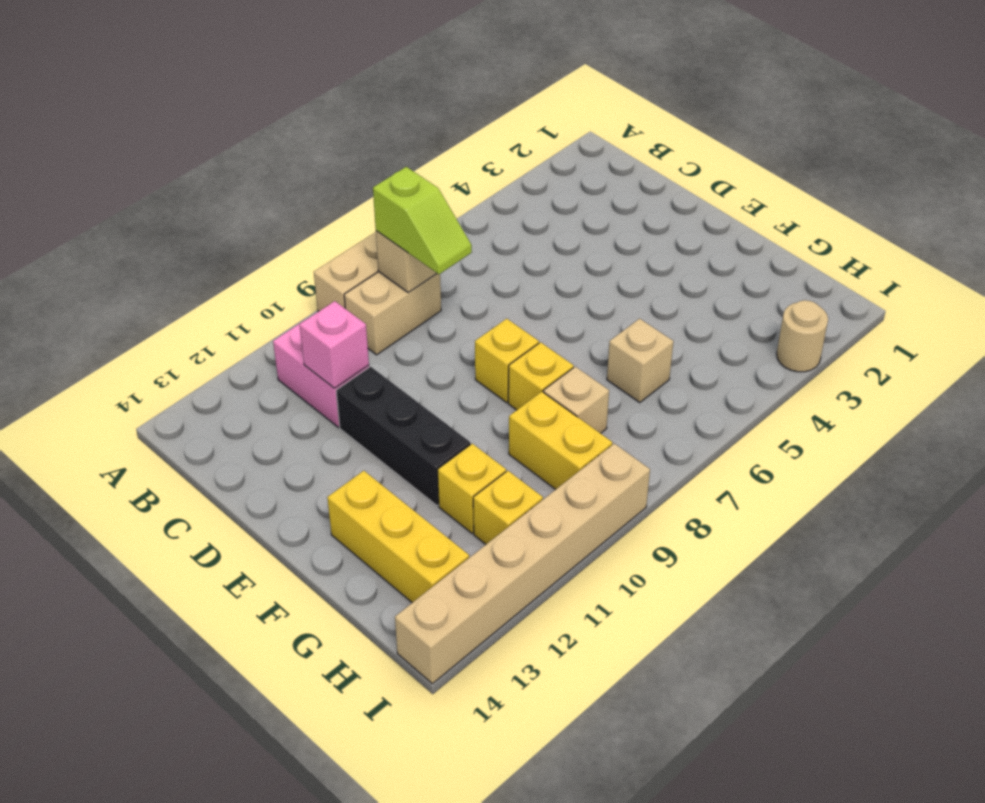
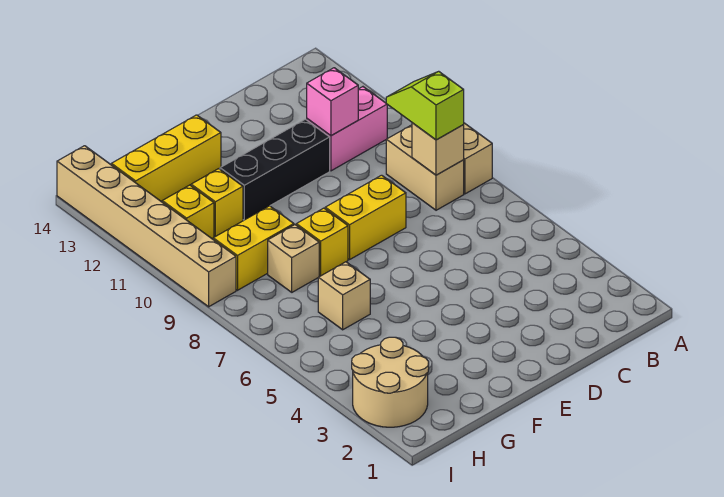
lime slope B8:C8 level 3 top B -> lime slope B8:B9 level 3 top 8
yellow brick E8 level 1 -> yellow brick D8:E8 level 1
tan round brick I3 level 1 -> tan round brick H2:I3 level 1

